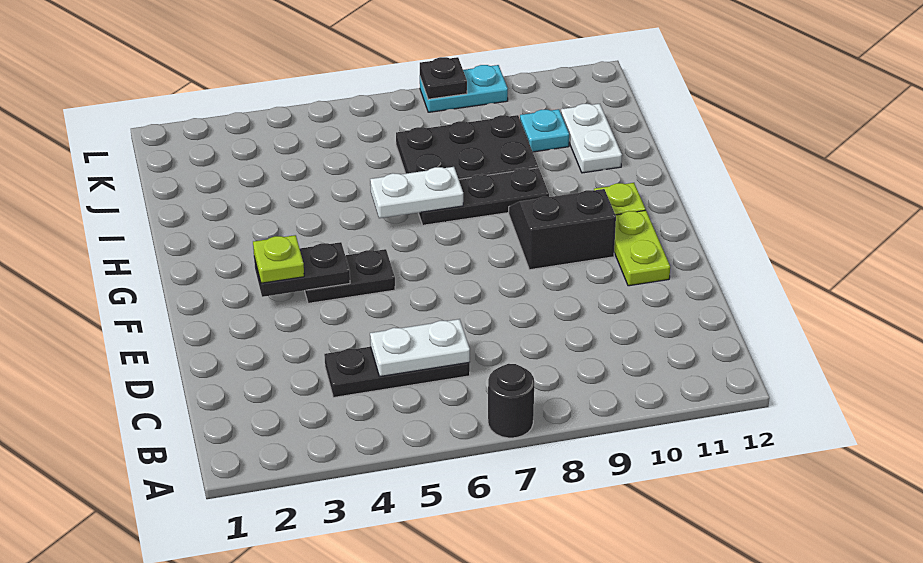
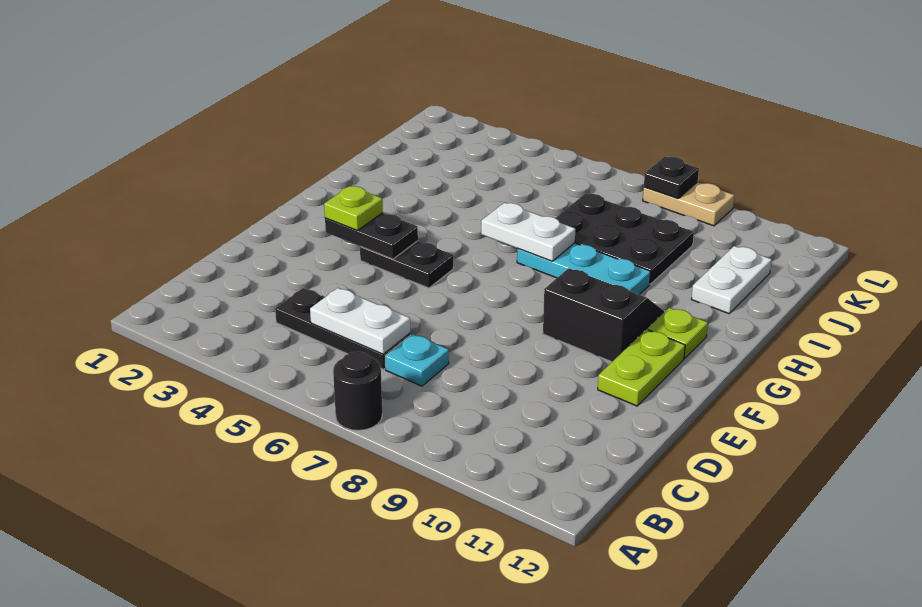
black plate H7:H9 level 1 -> cyan plate H7:H9 level 1
cyan plate J10 level 1 -> cyan plate C7 level 1
cyan plate L8:L9 level 1 -> tan plate L8:L9 level 1

